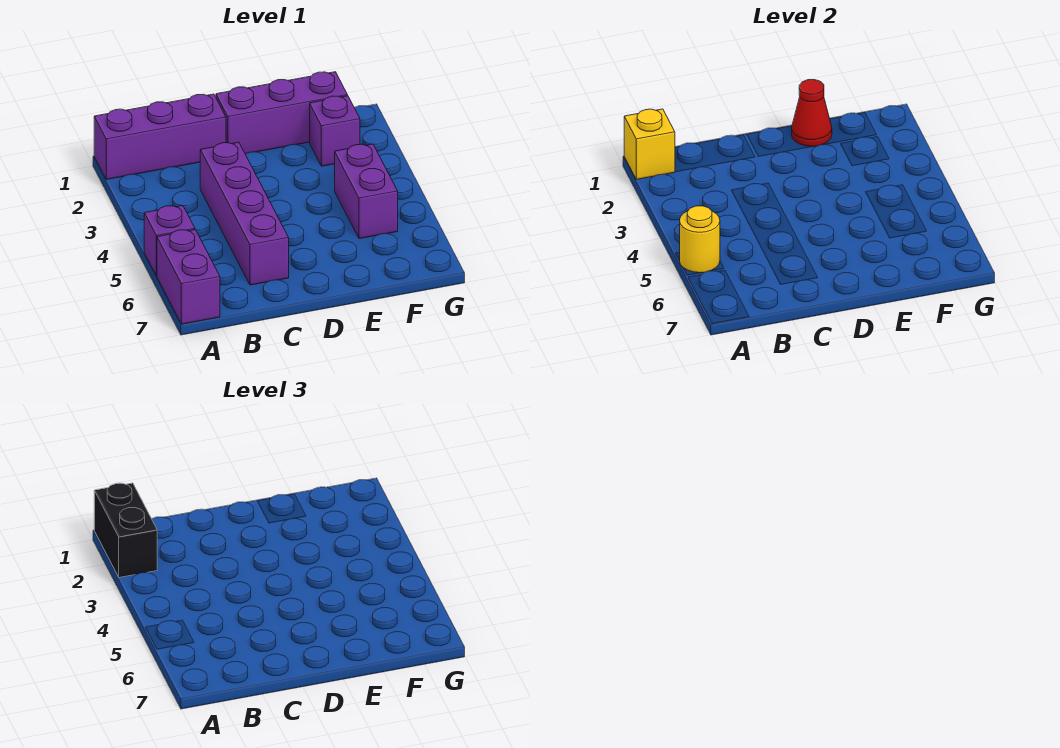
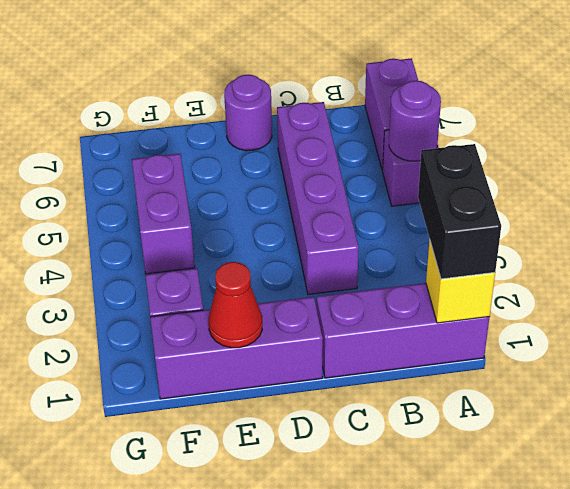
yellow round brick A5 level 2 -> purple round brick A5 level 2
none -> purple round brick D7 level 1

